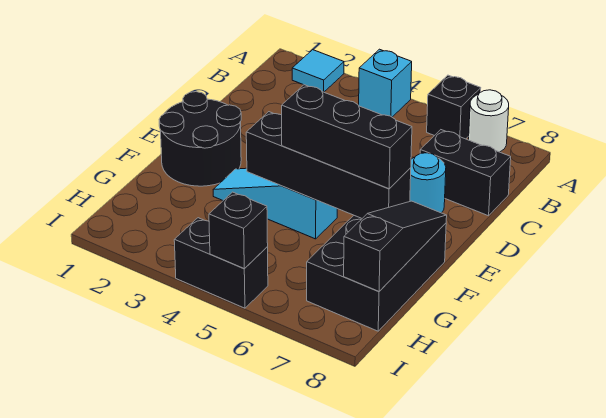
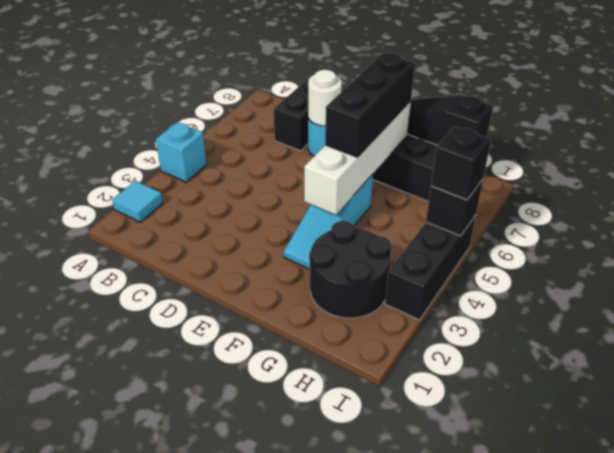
black brick A6 level 1 -> black brick I5 level 3
white round brick A7 level 1 -> white round brick D7 level 2
black round brick E1:F2 level 1 -> black round brick G2:H3 level 1
black brick F4:F7 level 2 -> white brick F4:F7 level 2
black brick I4:I5 level 1 -> black brick I3:I5 level 1

